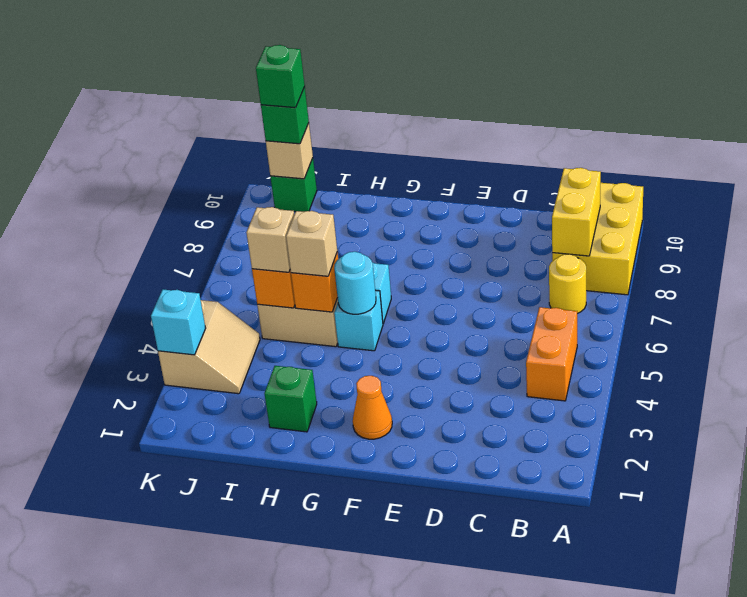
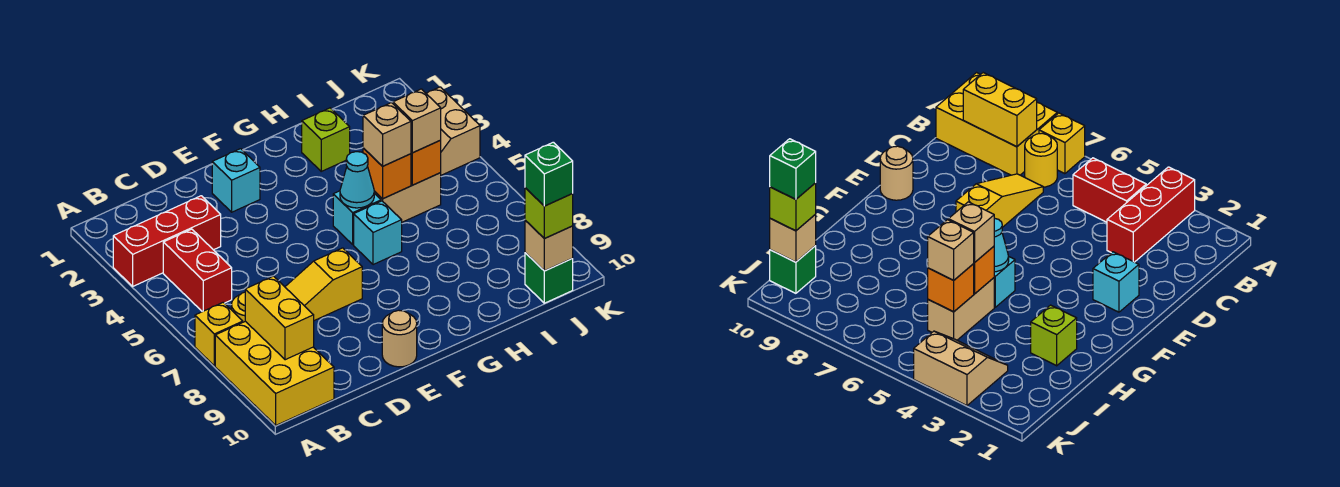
none -> red brick A3:C3 level 1
none -> yellow brick A7 level 1
orange brick B4:B5 level 1 -> red brick B4:B5 level 1
none -> yellow slope C7:E7 level 1 top E
none -> tan round brick E10 level 1
orange cone F2 level 1 -> none
cyan round brick G5 level 2 -> cyan cone G5 level 2
green brick H2 level 1 -> lime brick H2 level 1
green brick J10 level 3 -> lime brick J10 level 3
cyan brick K3 level 2 -> cyan brick E2 level 1

